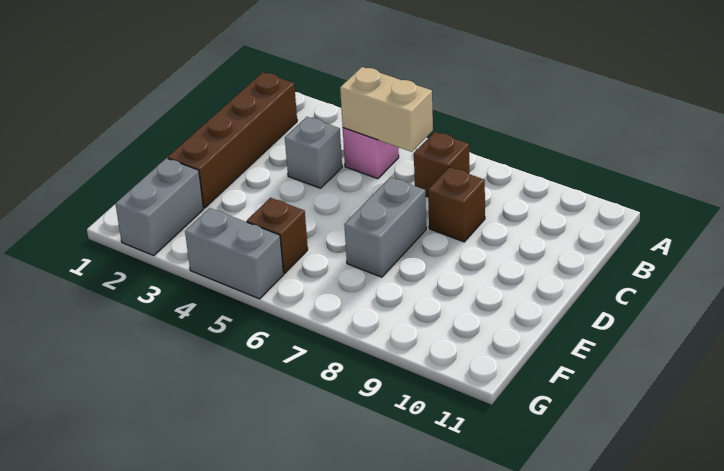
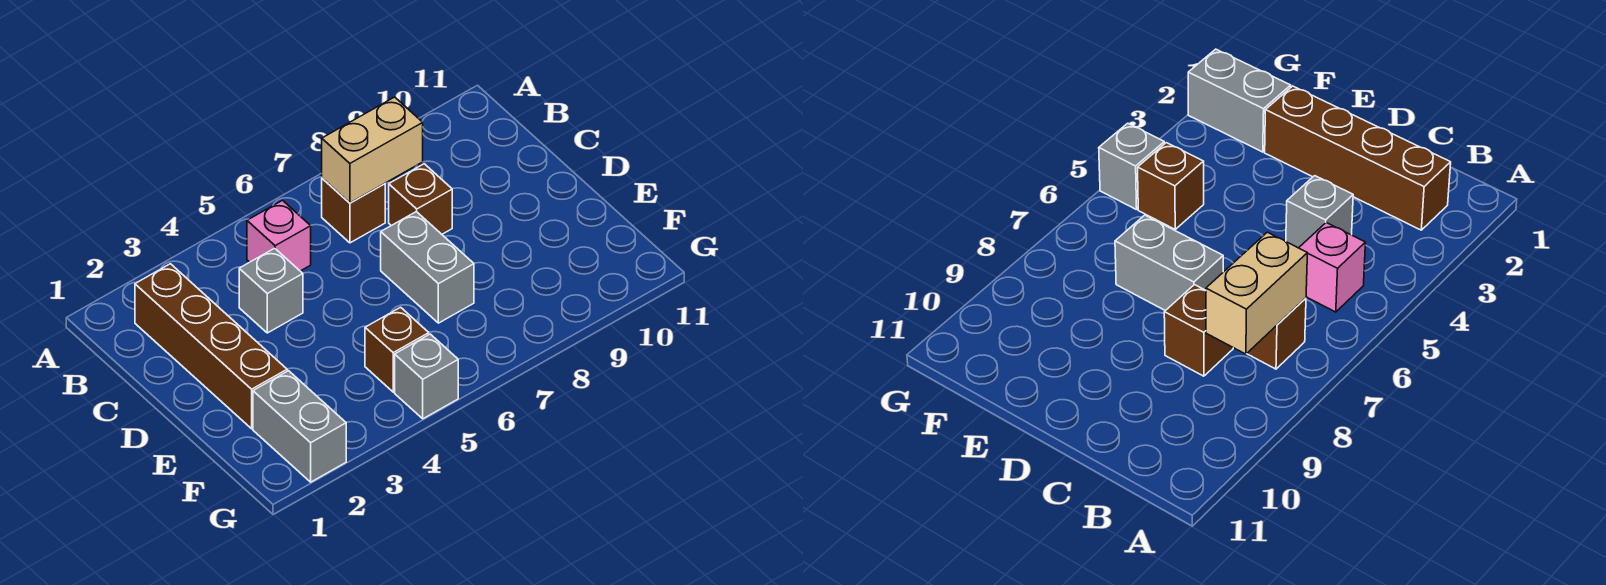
tan brick B5:B6 level 2 -> tan brick B7:B8 level 2
grey brick G4:G5 level 1 -> grey brick G5 level 1

